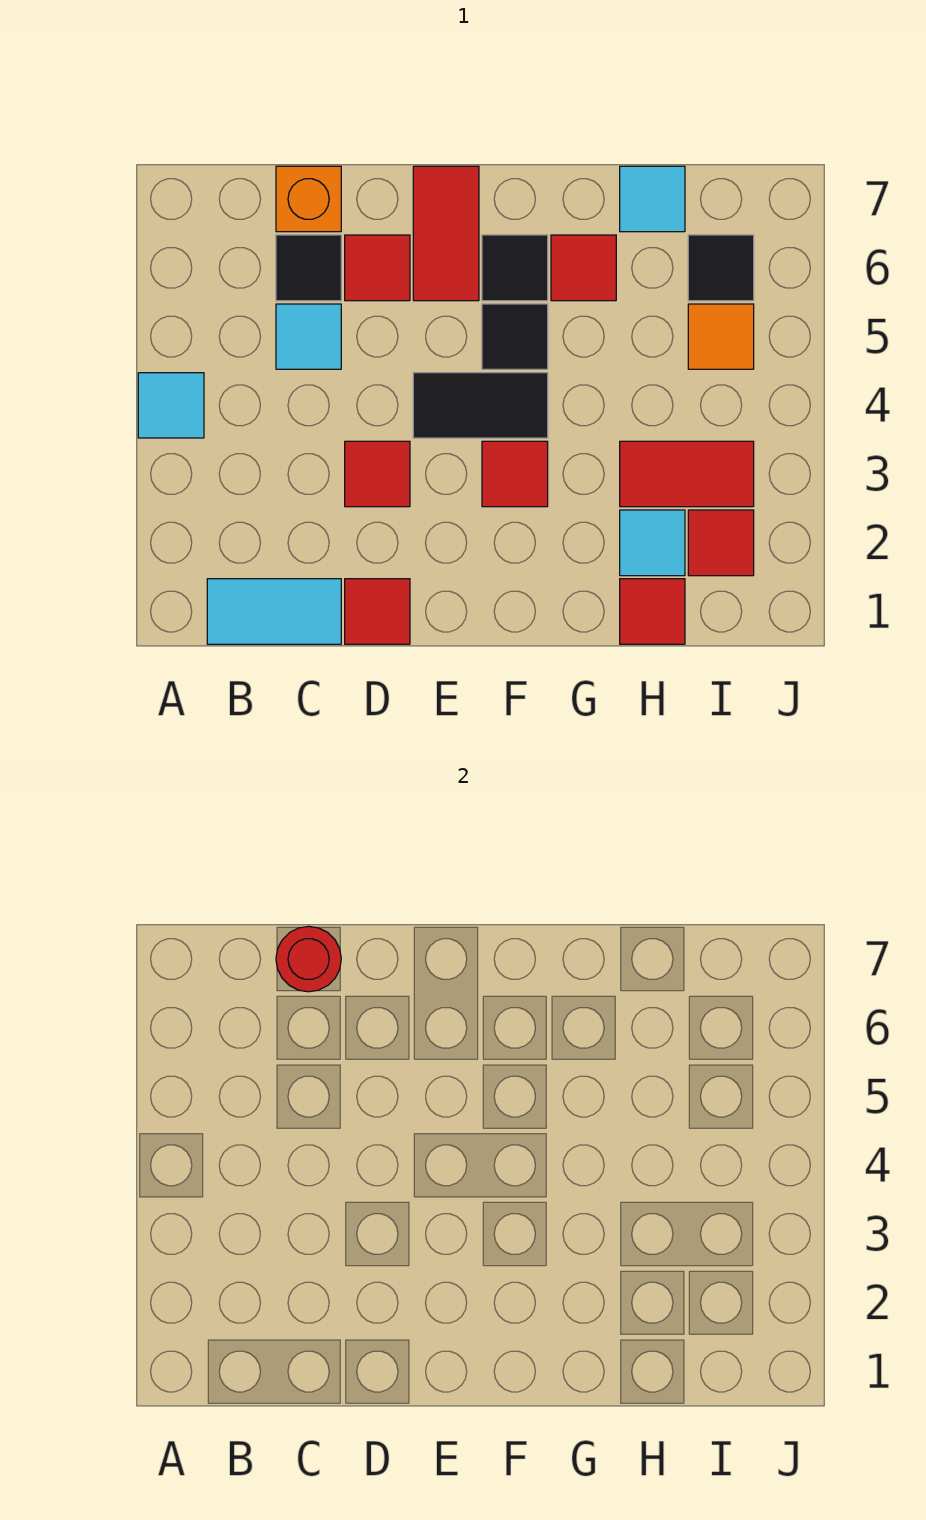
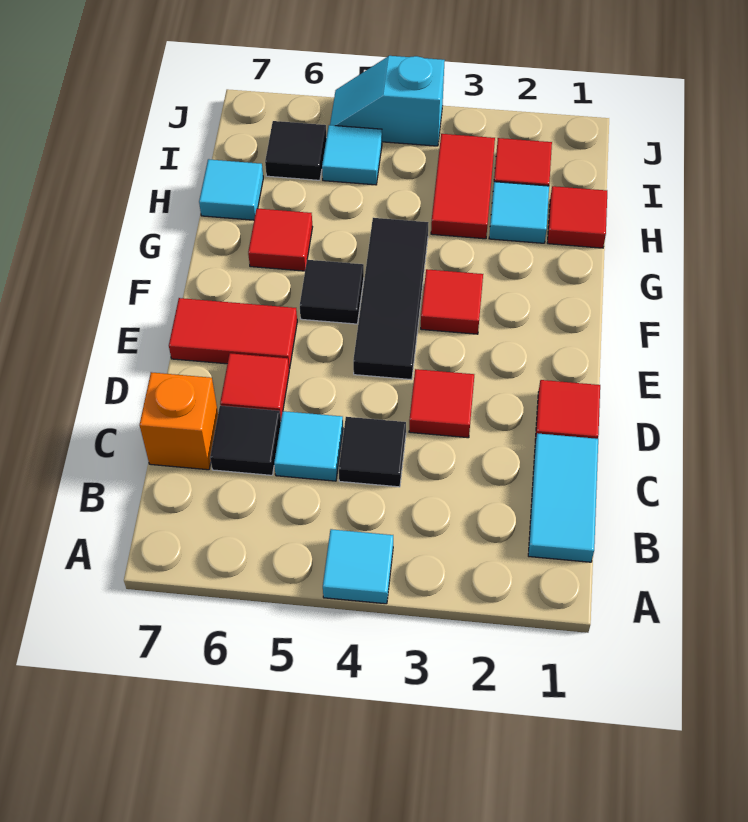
red round brick C7 level 2 -> none
black tile E4:F4 level 1 -> black tile E4:G4 level 1
black tile F6 level 1 -> black tile C4 level 1
orange tile I5 level 1 -> cyan tile I5 level 1
none -> cyan slope J4:J5 level 1 top 4

